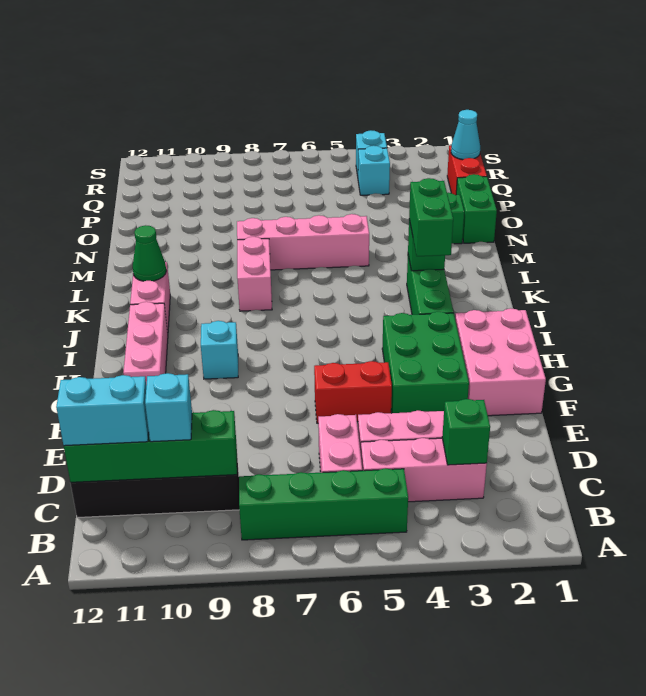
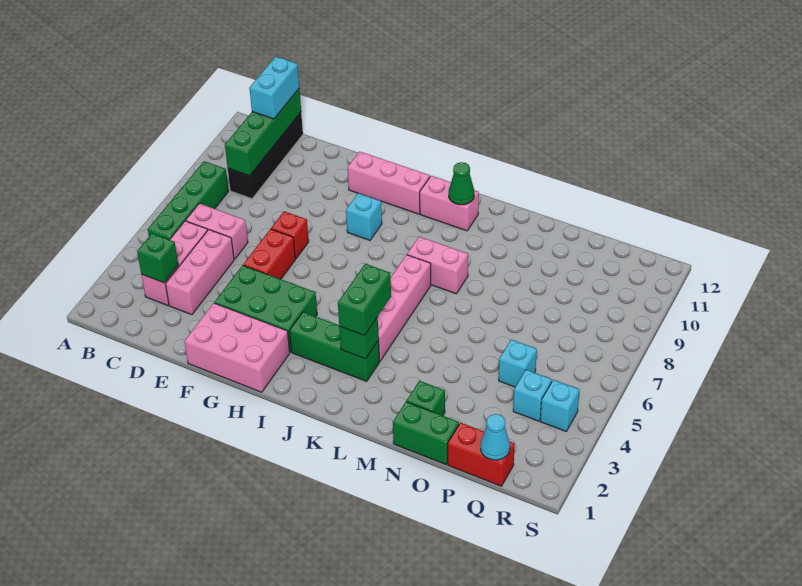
cyan brick C10 level 3 -> cyan brick P5 level 1
none -> red brick F7 level 1
green brick J3:K3 level 3 -> green brick K3:K4 level 3
pink brick M5:M8 level 1 -> pink brick K4:K7 level 1

